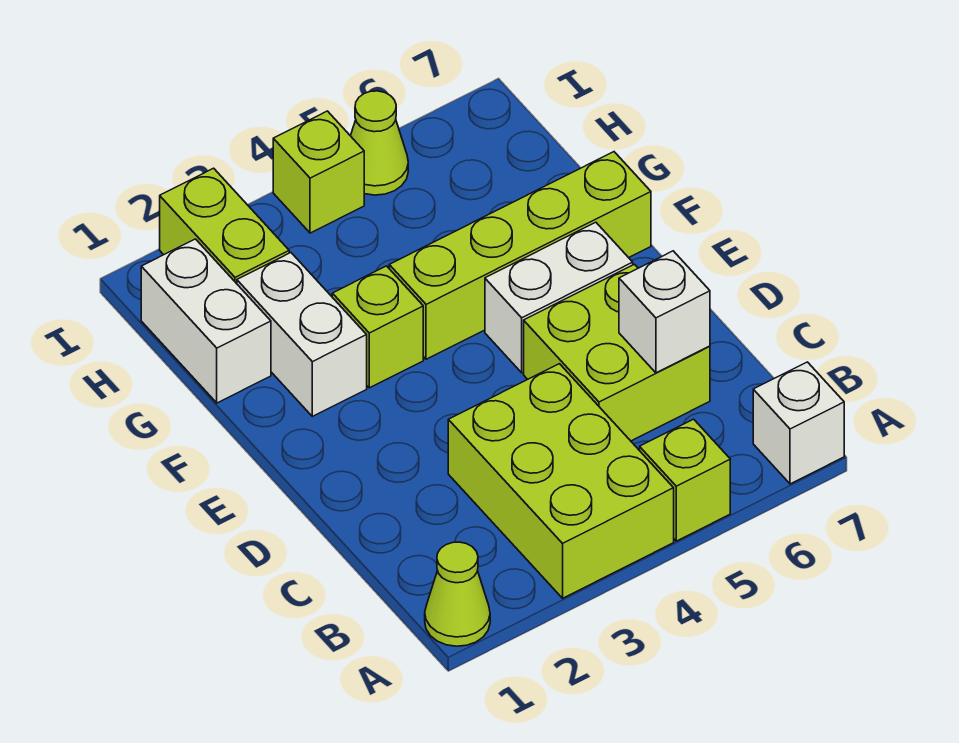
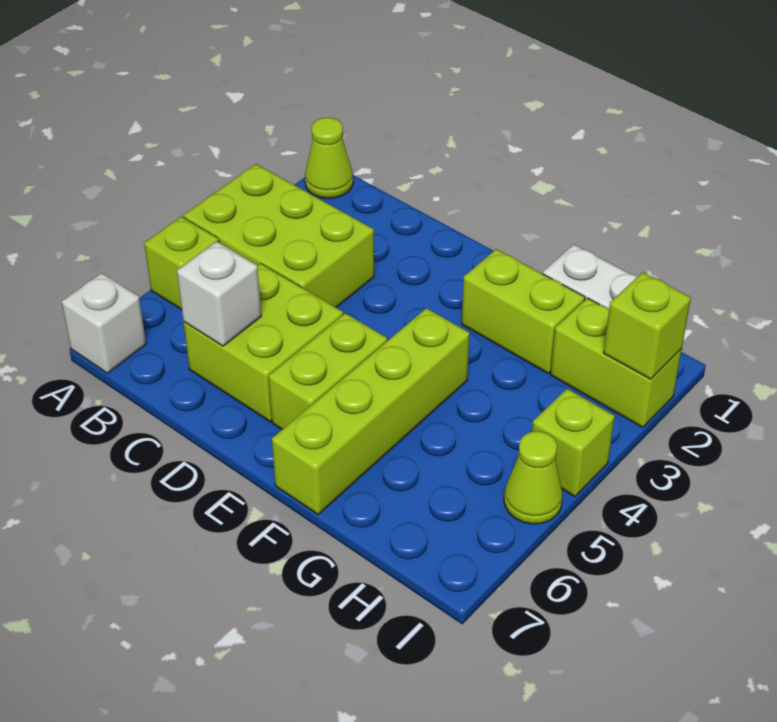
white brick E5:E6 level 1 -> lime brick E5:E6 level 1
white brick F2:G2 level 1 -> lime brick F2:G2 level 1
lime brick F3 level 1 -> lime brick I2 level 2

